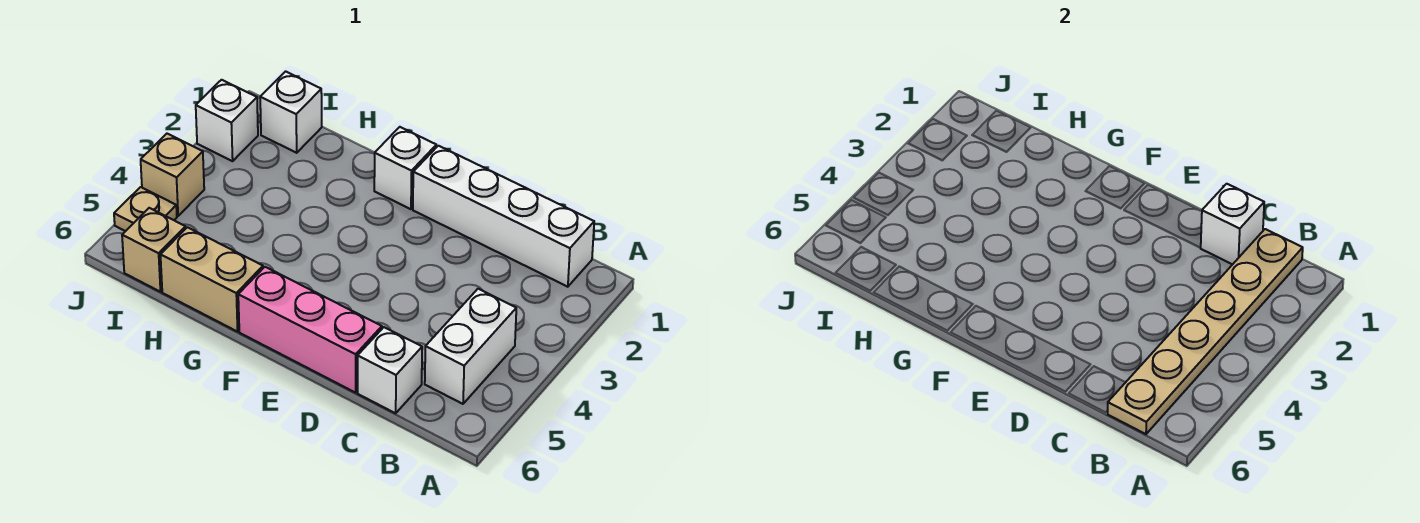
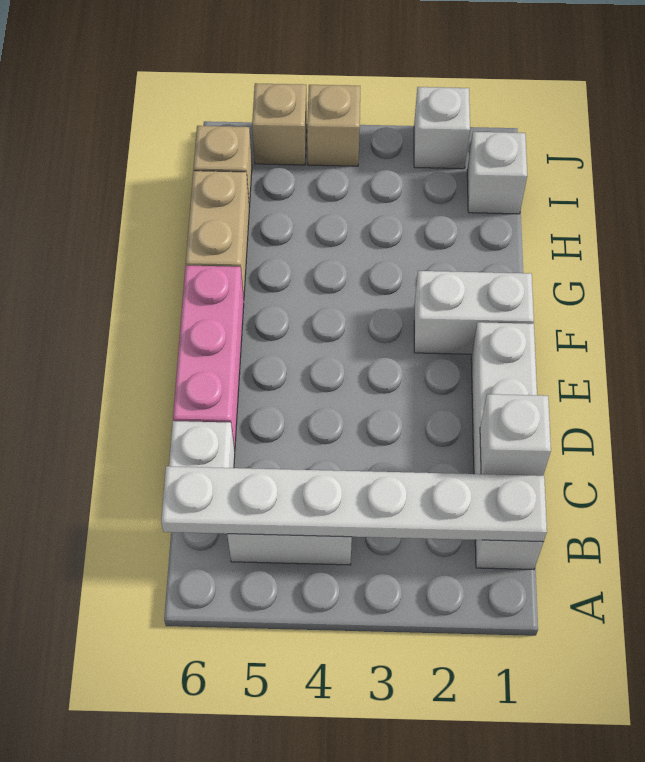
tan plate B1:B6 level 2 -> white plate B1:B6 level 2
white brick F1 level 1 -> white brick F1:F2 level 1
tan plate J5 level 1 -> tan brick J5 level 1

